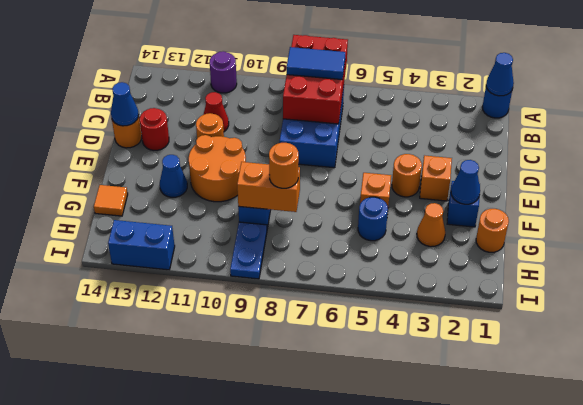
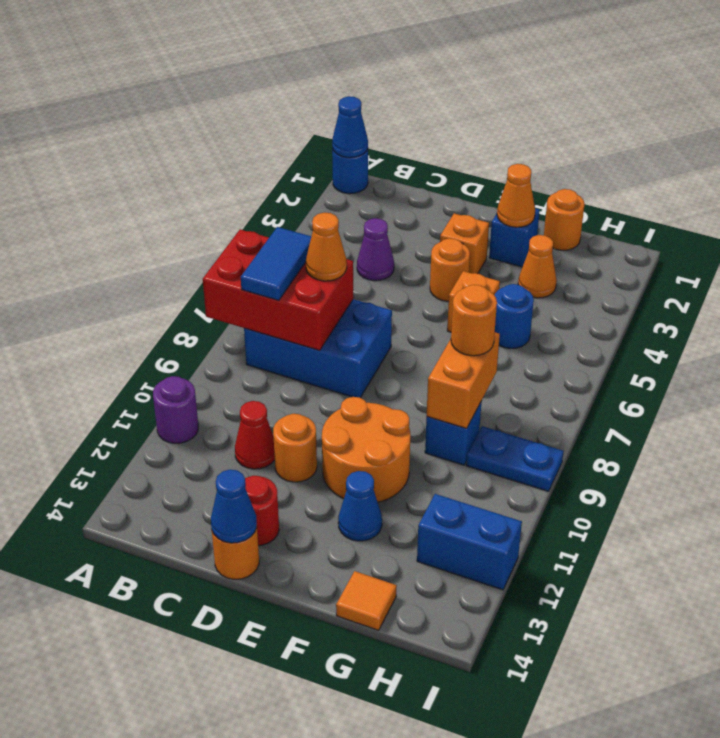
none -> purple cone C4 level 1
none -> orange cone C7 level 3
blue cone F2 level 2 -> orange cone F2 level 2
blue brick I12:I13 level 1 -> blue brick H12:I12 level 1

